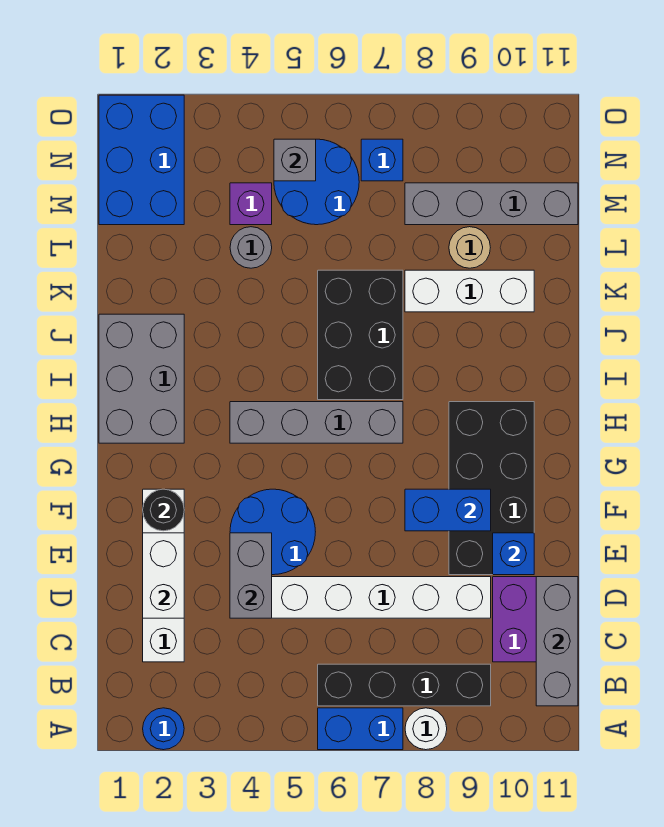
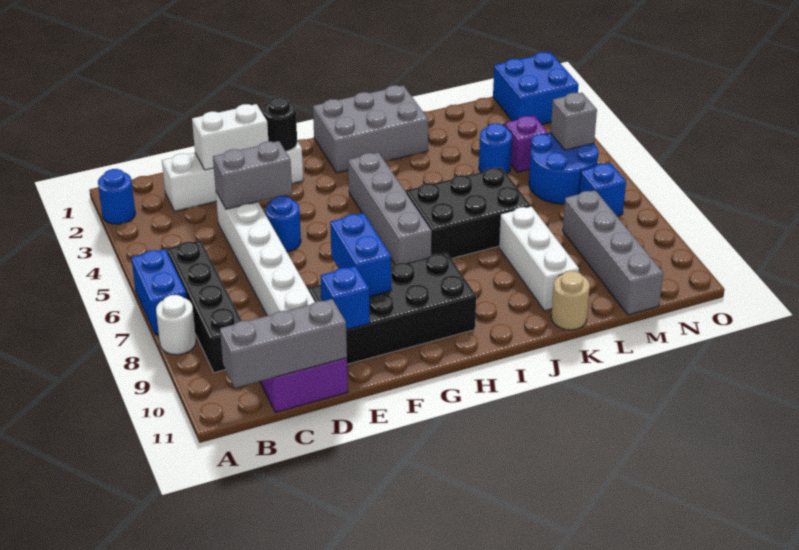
blue round brick E4:F5 level 1 -> blue round brick E5 level 1
grey round brick L4 level 1 -> blue round brick L4 level 1
tan round brick L9 level 1 -> tan round brick K11 level 1
blue brick M1:O2 level 1 -> blue brick N1:O2 level 1

